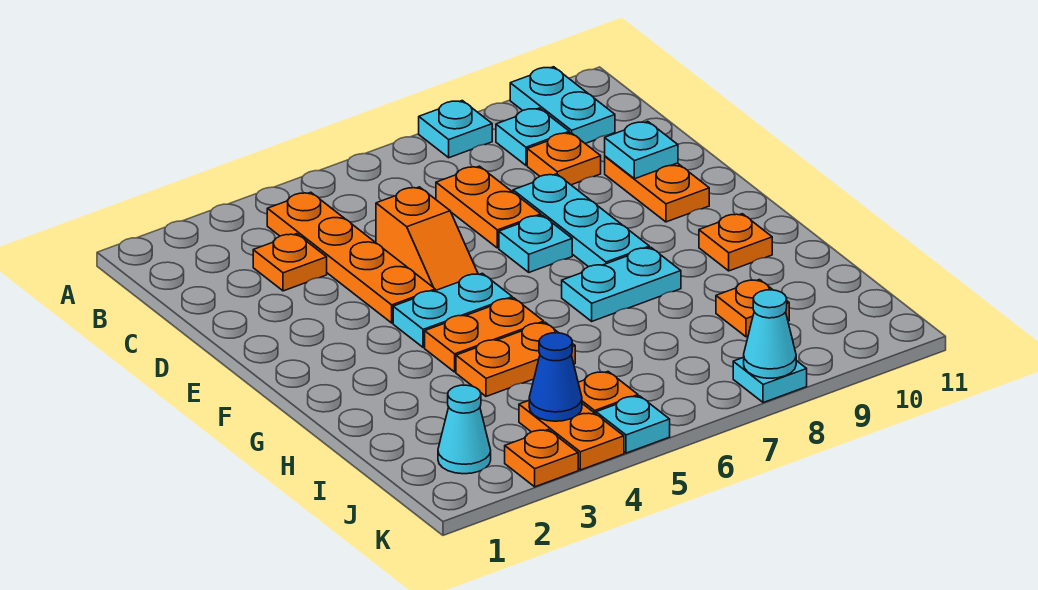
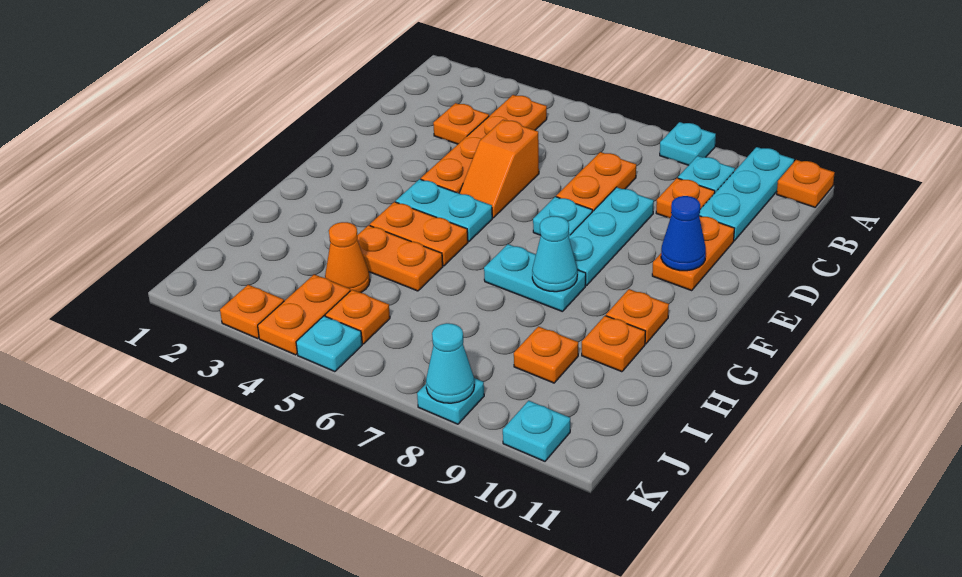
cyan plate A10:B10 level 1 -> cyan plate A10:C10 level 1
none -> orange plate A11 level 1
cyan plate D10 level 2 -> cyan plate K10 level 1
none -> orange plate H10 level 1
none -> orange cone I4 level 1
cyan cone J2 level 1 -> cyan cone G8 level 2
blue cone J4 level 2 -> blue cone E10 level 2

